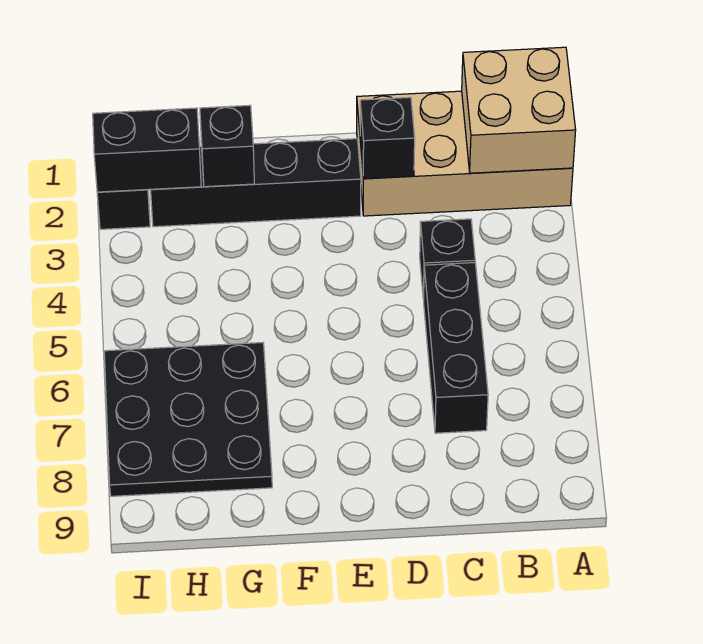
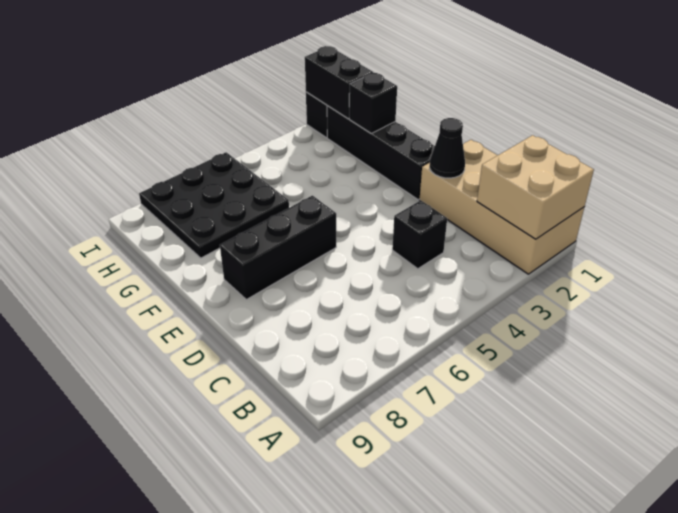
black brick C5:C7 level 1 -> black brick E6:E8 level 1
black brick D2 level 2 -> black cone D2 level 2

